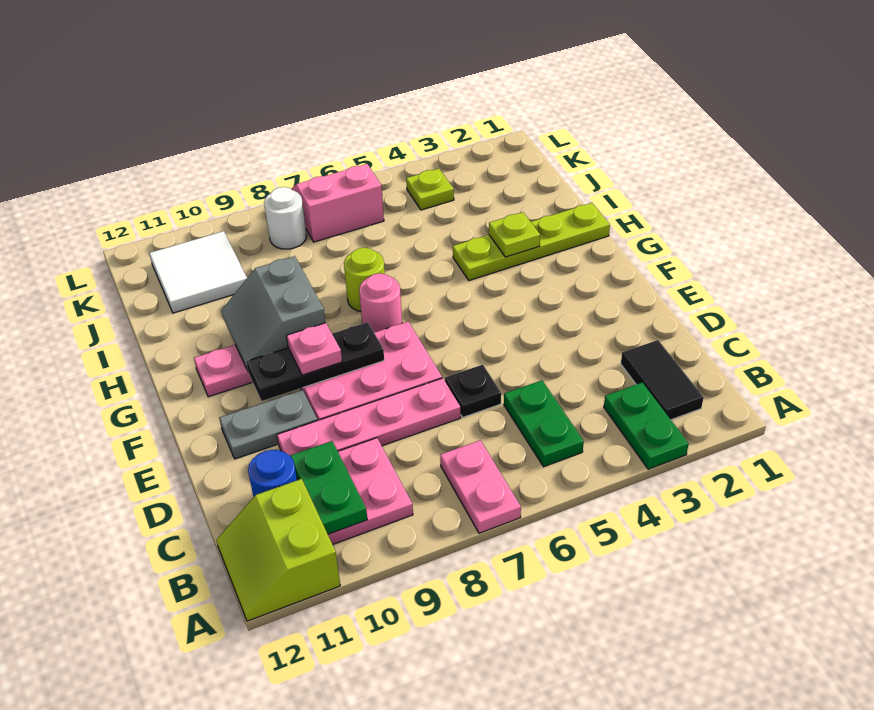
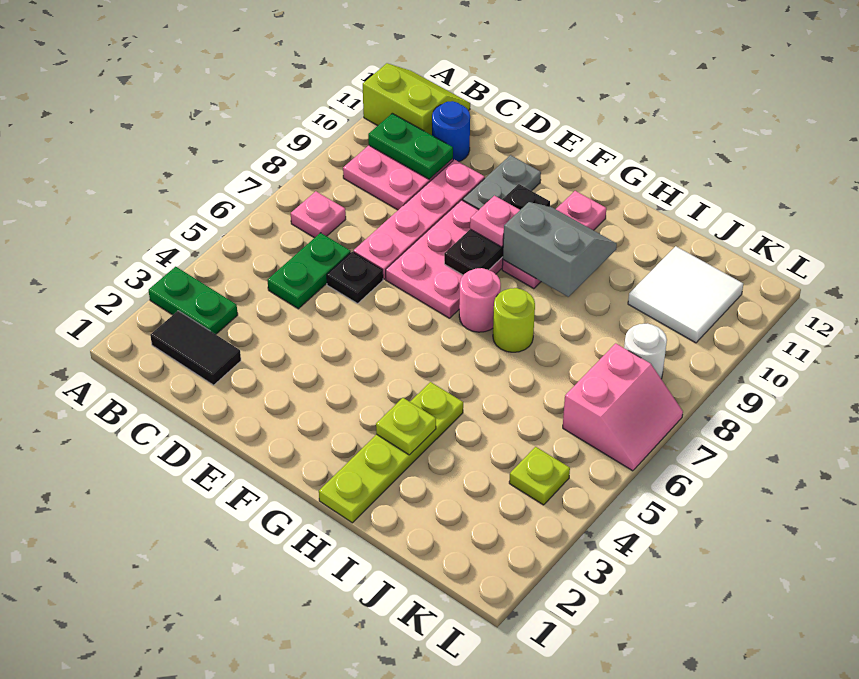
pink plate A7:B7 level 1 -> pink plate B7 level 1
green plate B5:C5 level 1 -> green plate C5:C6 level 1

